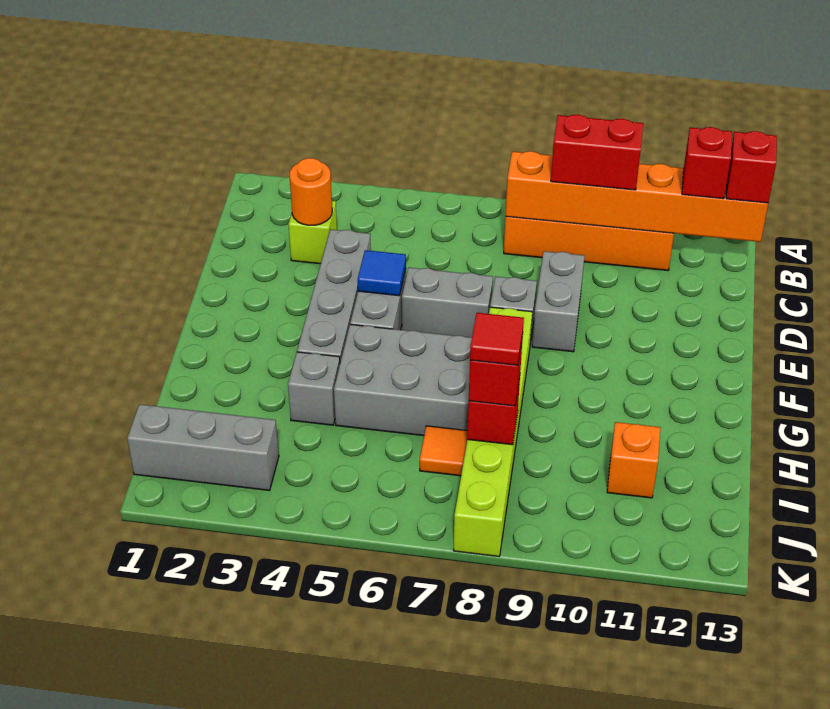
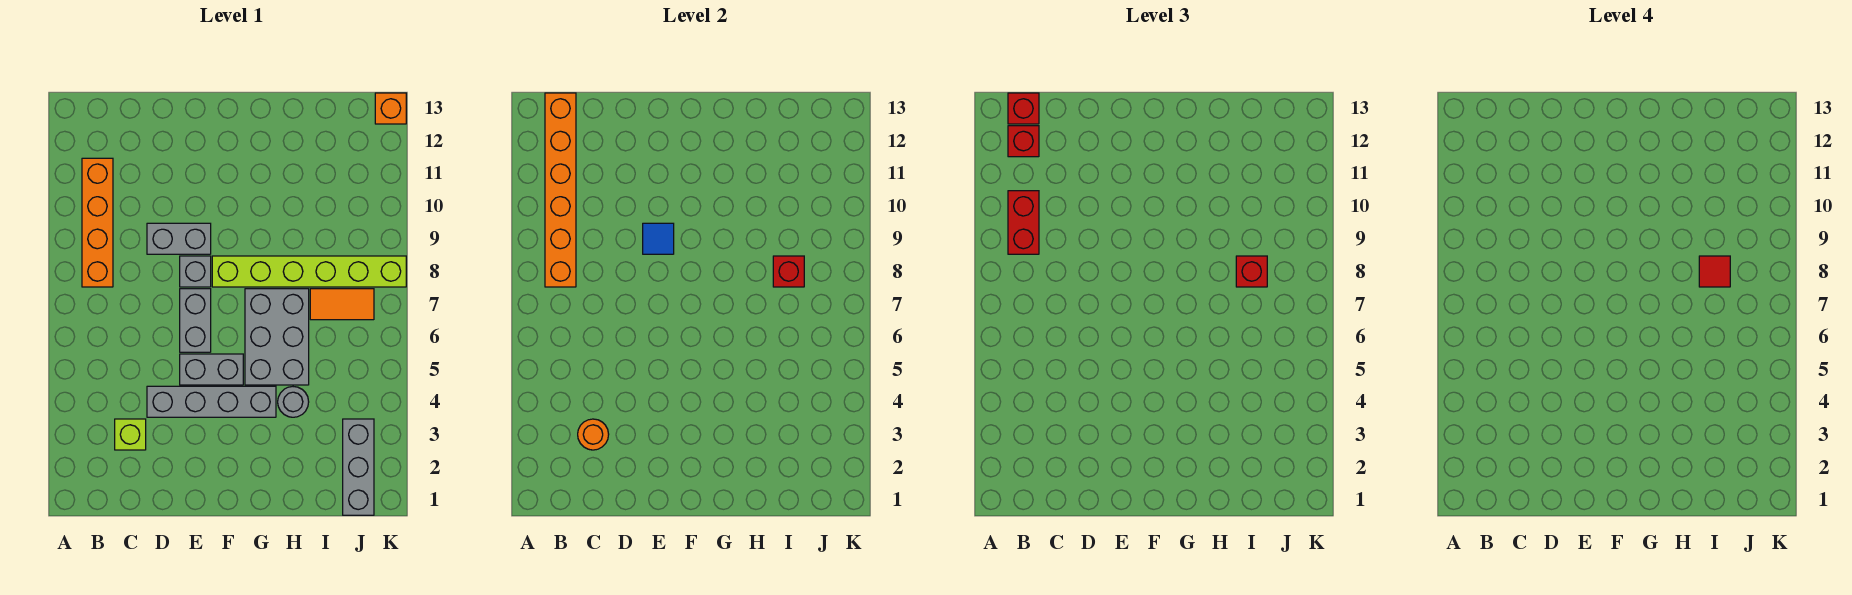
blue tile E5 level 2 -> blue tile E9 level 2
grey brick H4 level 1 -> grey round brick H4 level 1
orange tile I7 level 1 -> orange tile I7:J7 level 1
orange brick I11 level 1 -> orange brick K13 level 1

